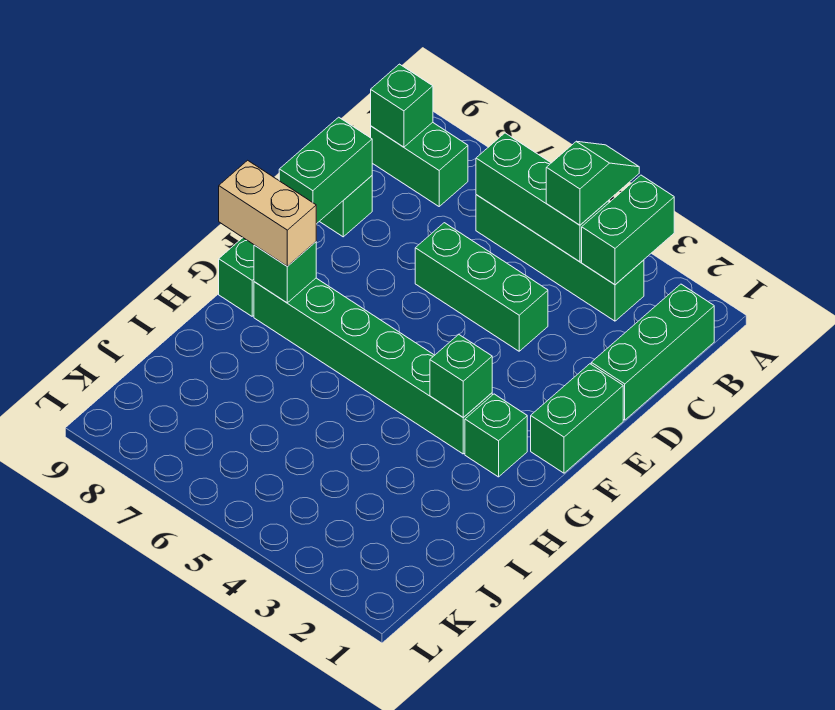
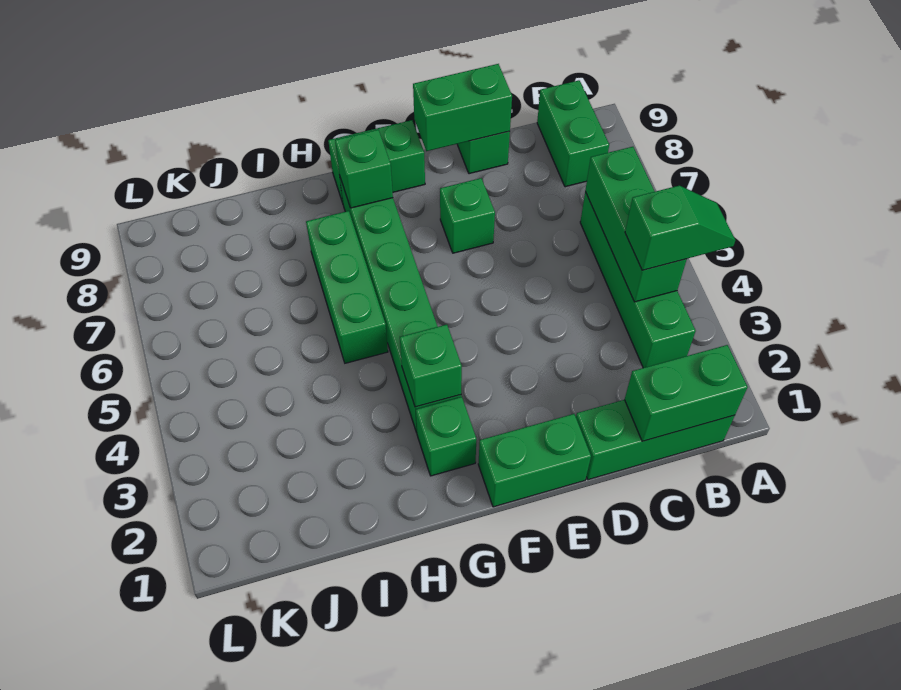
green brick A3:B3 level 2 -> green brick B1:C1 level 2
green brick B9 level 2 -> green brick E7 level 1
green brick D4:D6 level 1 -> green brick H5:H7 level 1
tan brick G8:G9 level 3 -> none

